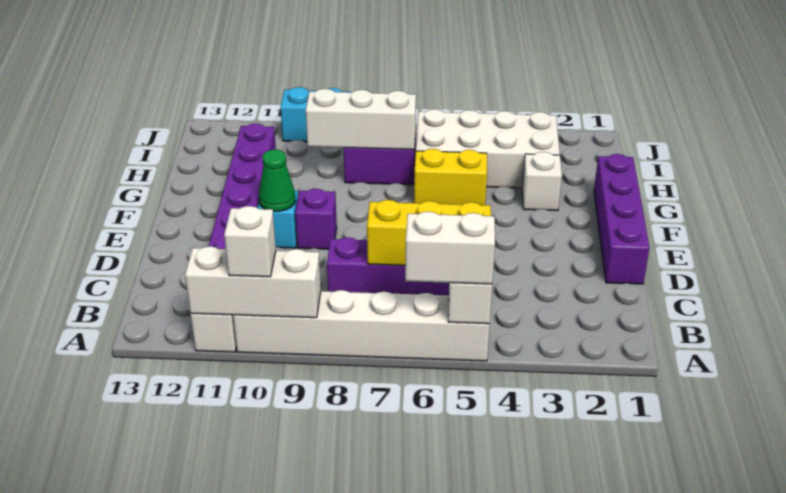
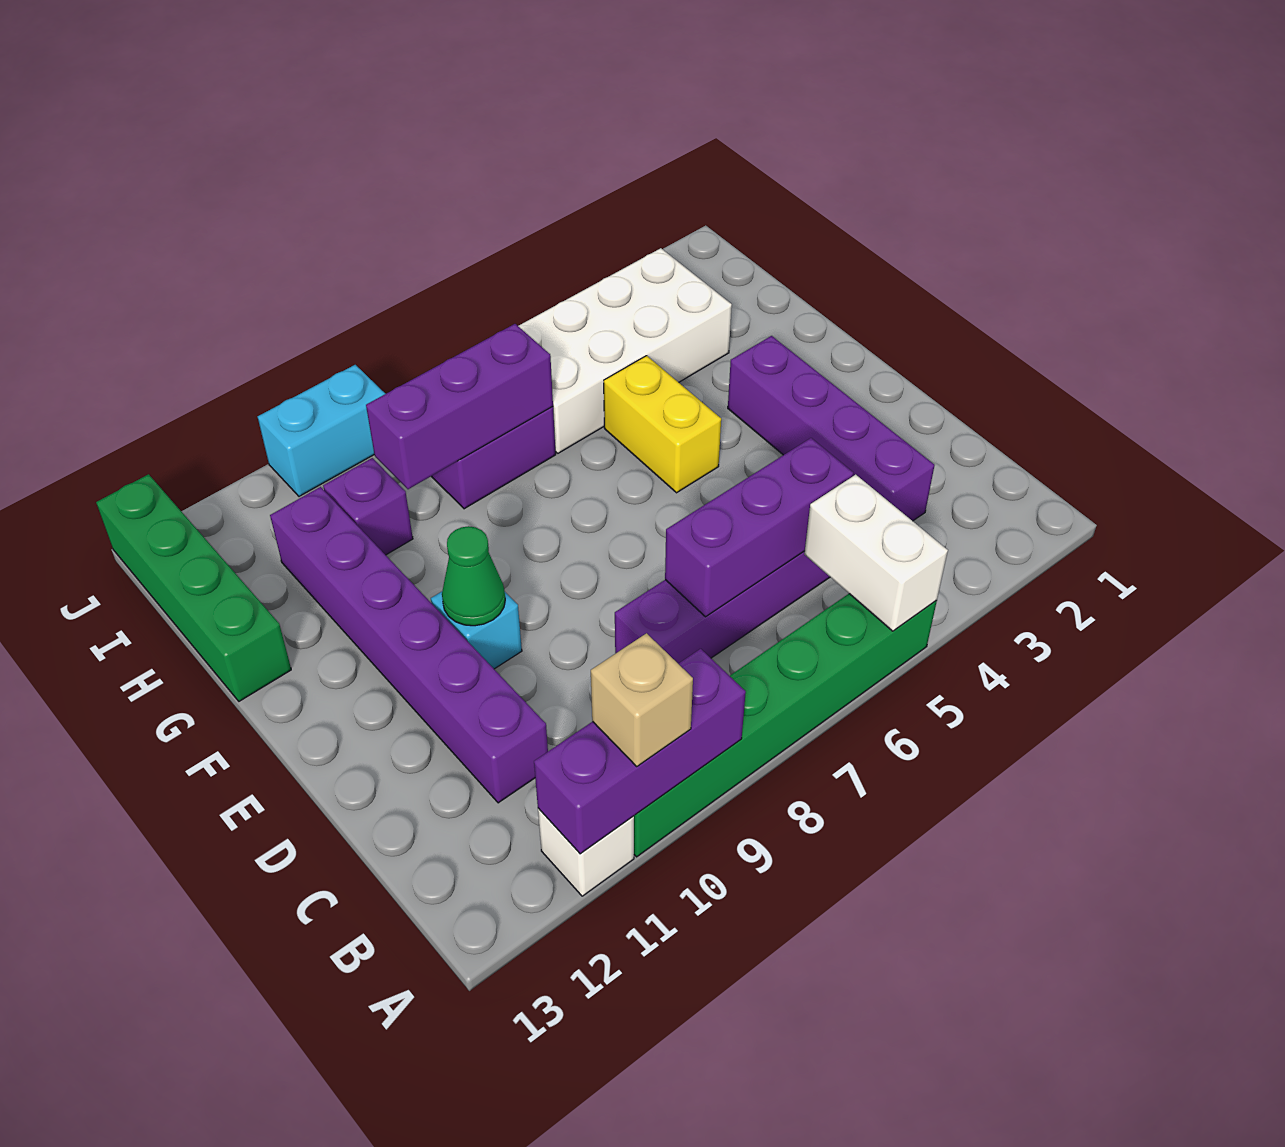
white brick A5:A10 level 1 -> green brick A5:A10 level 1
white brick A5:A6 level 3 -> none
white brick A9:A11 level 2 -> purple brick A9:A11 level 2
white brick A10 level 3 -> tan brick A10 level 3
yellow brick C5:C7 level 2 -> purple brick C5:C7 level 2
purple brick D1:G1 level 1 -> purple brick C3:F3 level 1
purple brick E9 level 1 -> purple brick H10 level 1
white brick G3 level 1 -> none
yellow brick G5:G6 level 1 -> yellow brick F5:G5 level 1
none -> green brick G13:J13 level 1
white brick H7:H9 level 2 -> purple brick H7:H9 level 2

